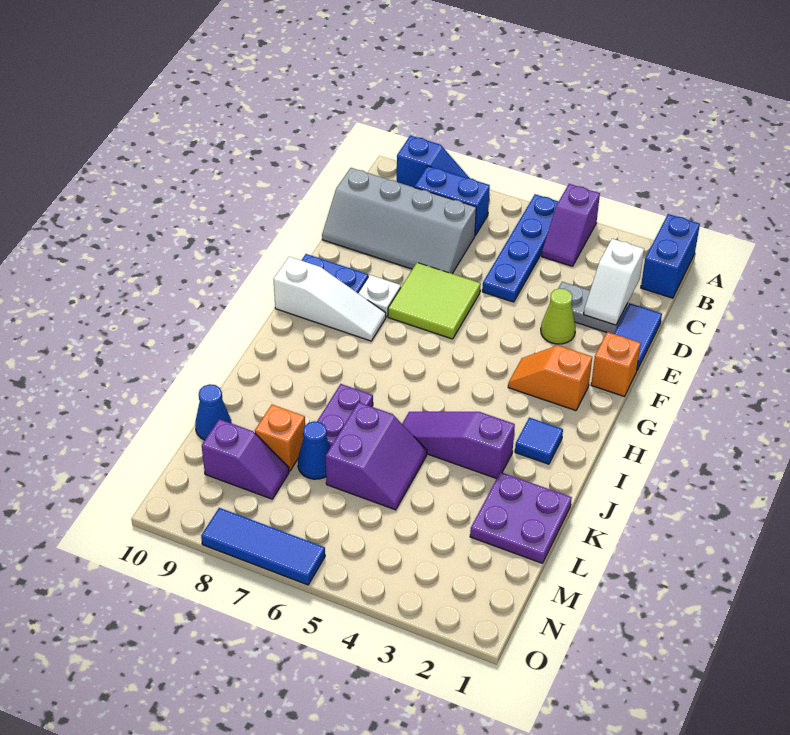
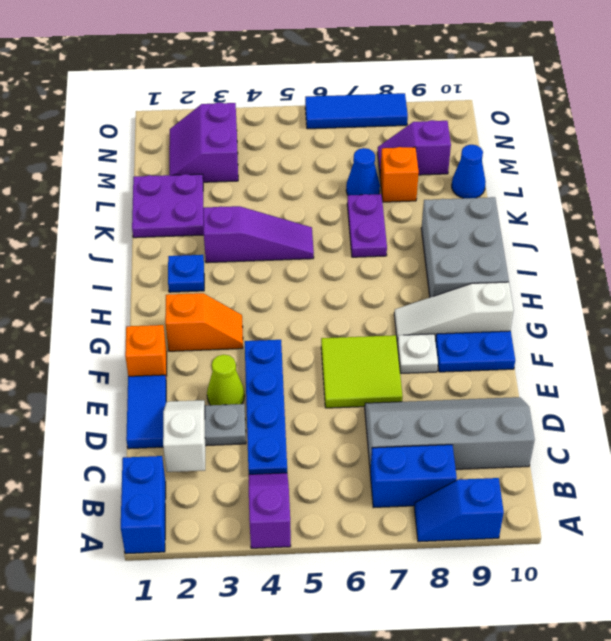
blue plate A5:D5 level 1 -> blue plate C4:F4 level 1
none -> grey brick H9:J10 level 1
blue tile I2 level 1 -> blue plate I2 level 1
purple slope K5:L6 level 1 top 6 -> purple slope M2:N3 level 1 top 3

